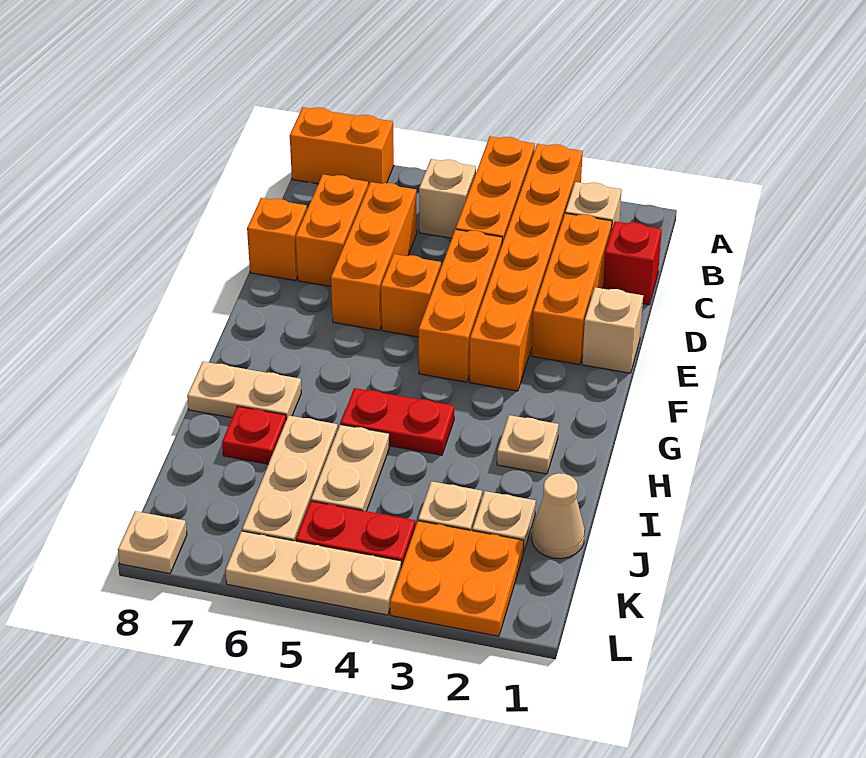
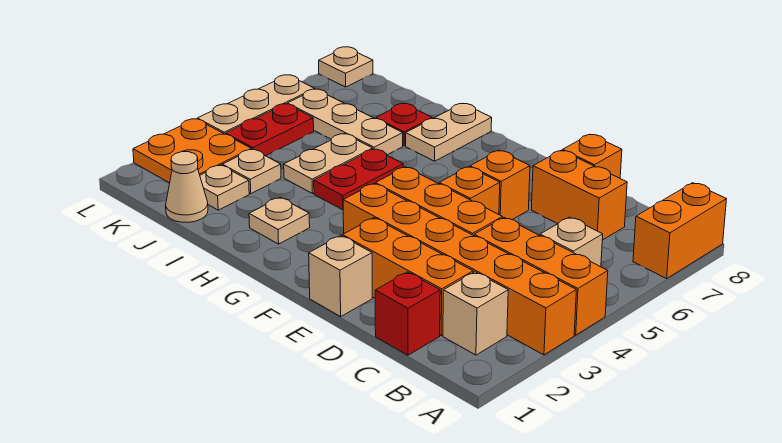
orange brick C6:E6 level 1 -> orange brick E6 level 1
tan plate I5:J5 level 1 -> tan plate I4:I5 level 1

